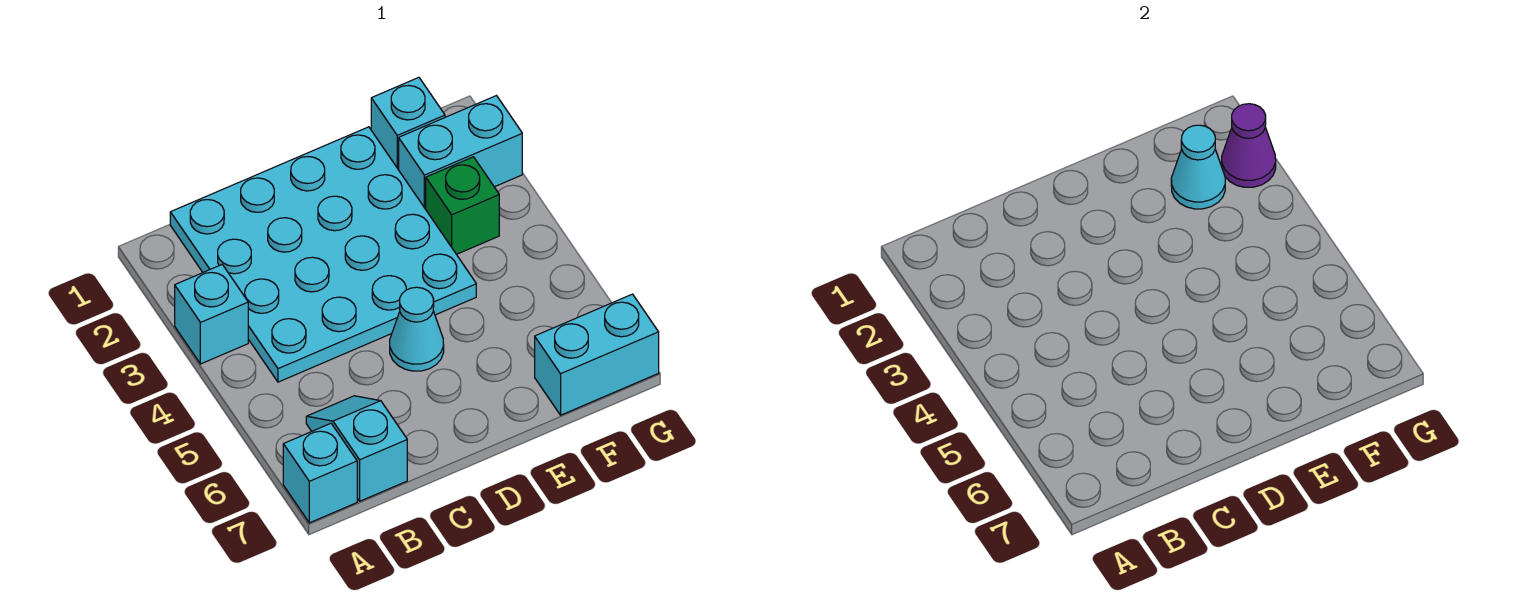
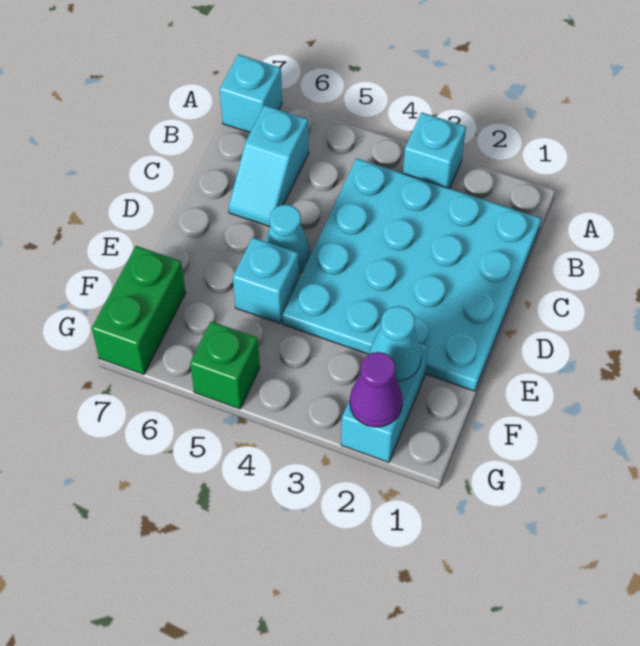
cyan slope B6:B7 level 1 top 7 -> cyan slope B6:C6 level 1 top B
cyan brick F1 level 1 -> cyan brick E5 level 1
green brick F3 level 1 -> green brick G5 level 1
cyan brick F7:G7 level 1 -> green brick F7:G7 level 1

